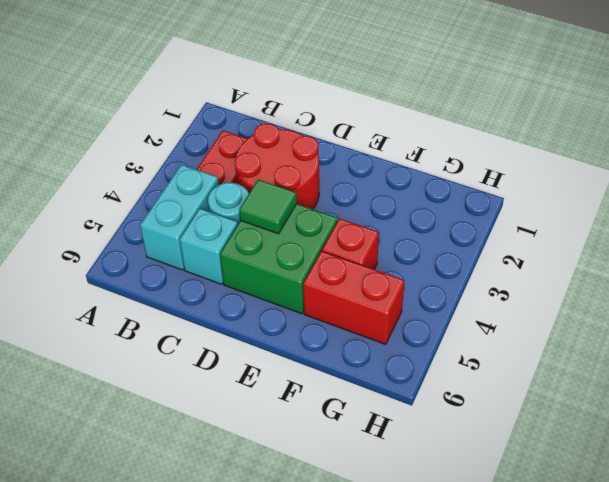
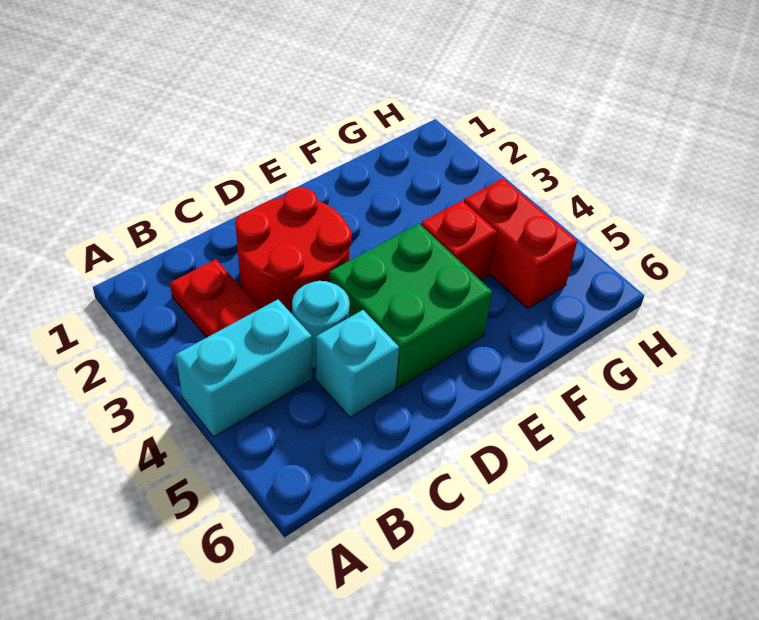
cyan brick B4:B5 level 1 -> cyan brick A4:B4 level 1
green tile D4 level 2 -> none
red brick F5:G5 level 1 -> red brick G4:G5 level 1

